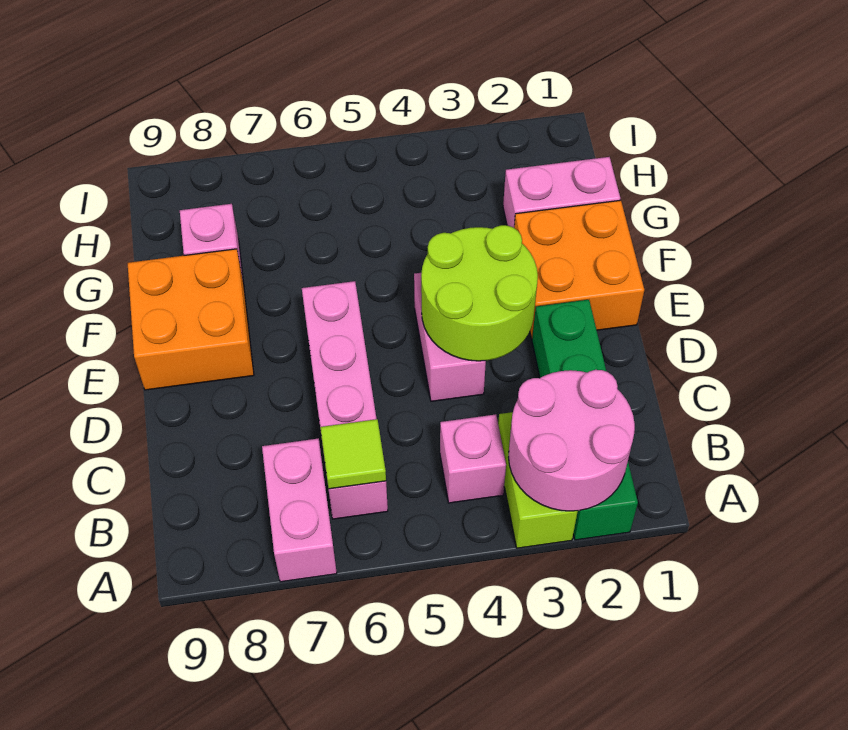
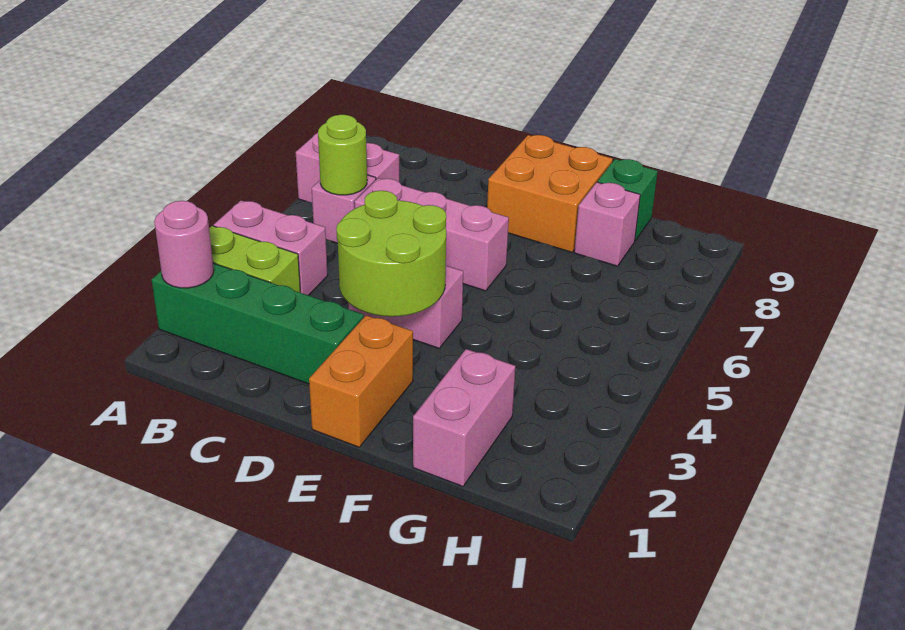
pink round brick A2:B3 level 2 -> pink round brick A2 level 2
pink brick B4 level 1 -> pink brick A4:B4 level 1
lime tile B6 level 2 -> lime round brick B6 level 2
orange brick E1:F2 level 1 -> orange brick E1:E2 level 1
none -> green brick G9 level 1

